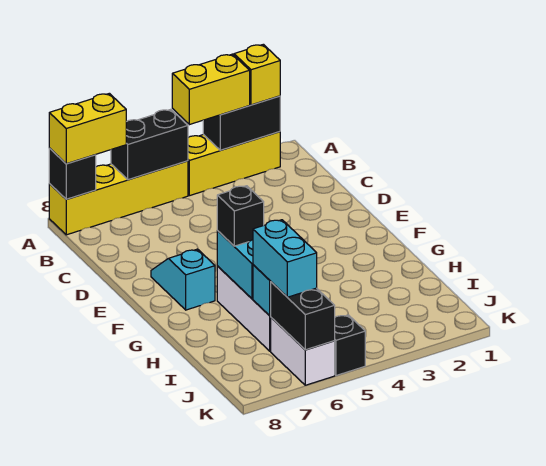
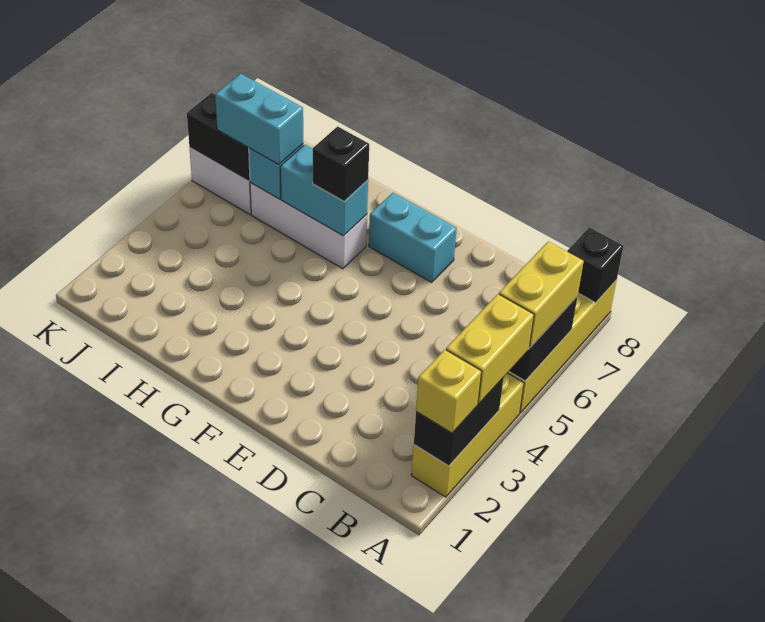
yellow brick A7:A8 level 3 -> yellow brick A5:A6 level 3
cyan slope E7:F7 level 1 top F -> cyan brick E7:F7 level 1
black brick K5 level 1 -> none

